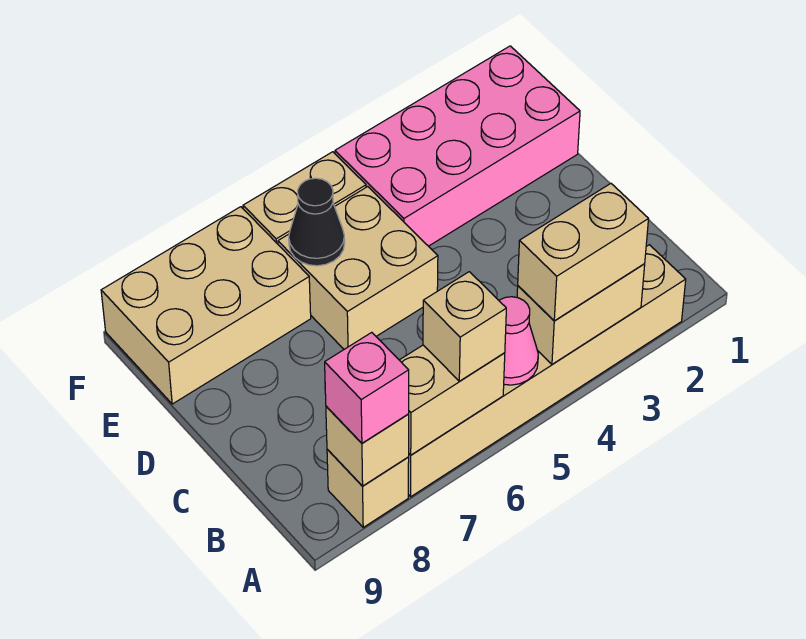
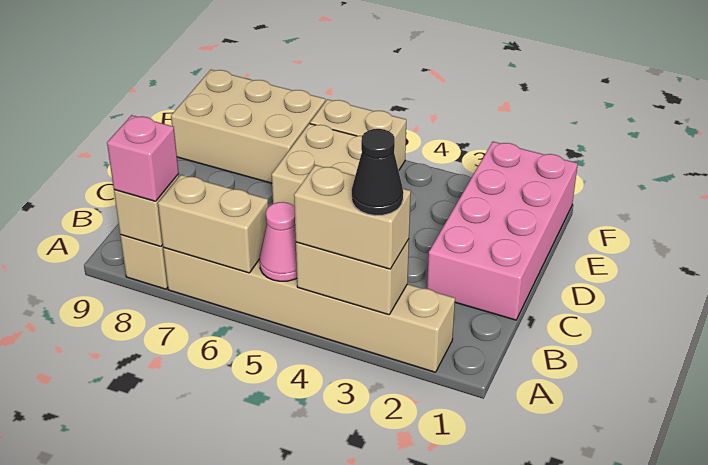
tan brick A6 level 3 -> none
pink brick E1:F4 level 1 -> pink brick C1:F2 level 1
black cone E6 level 2 -> black cone A3 level 4

